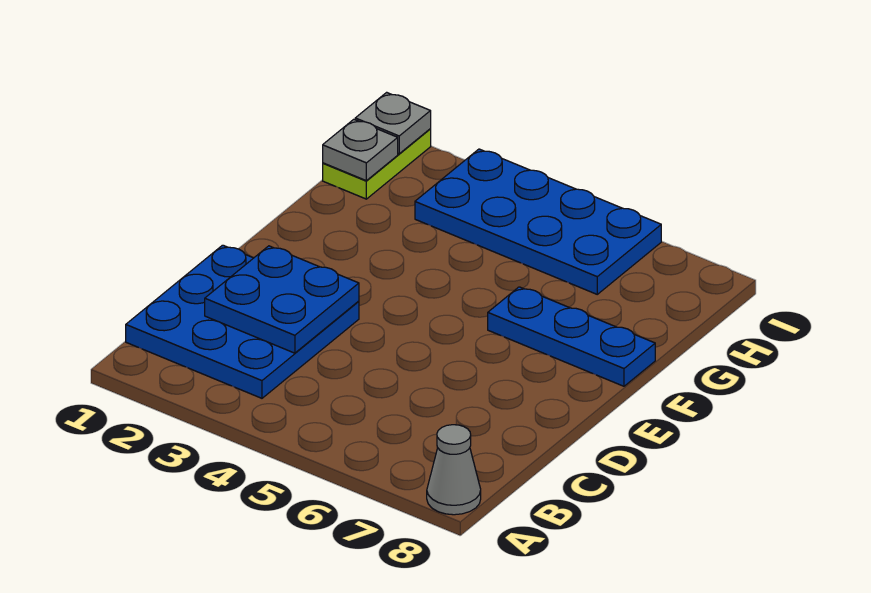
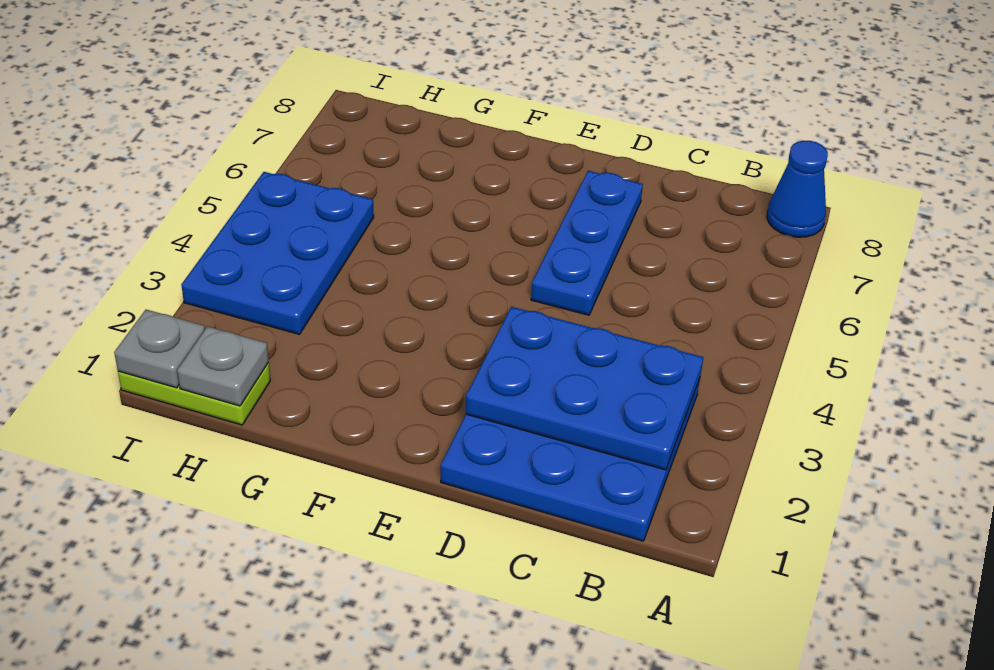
grey cone A8 level 1 -> blue cone A8 level 1
blue plate C2:D3 level 2 -> blue plate B2:D3 level 2
blue plate F6:F8 level 1 -> blue plate D5:D7 level 1
blue plate H3:I6 level 1 -> blue plate H3:I5 level 1

